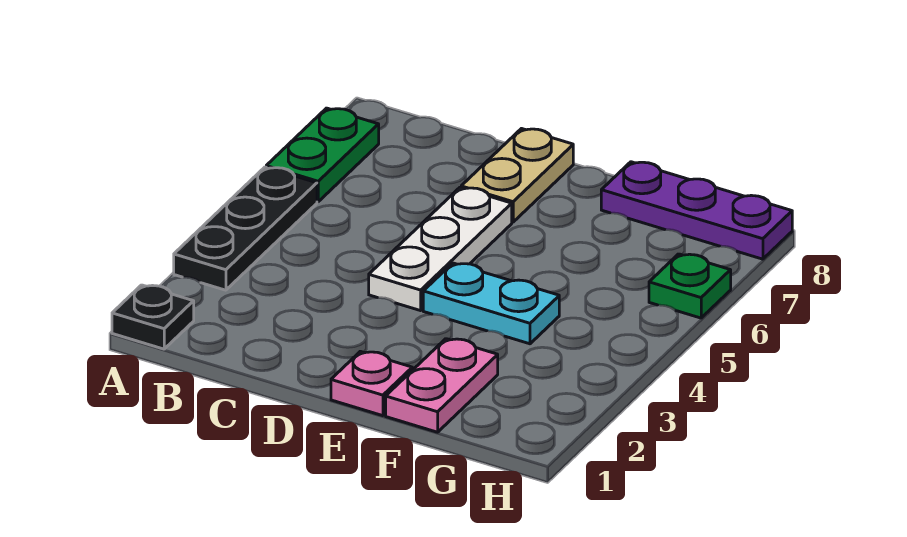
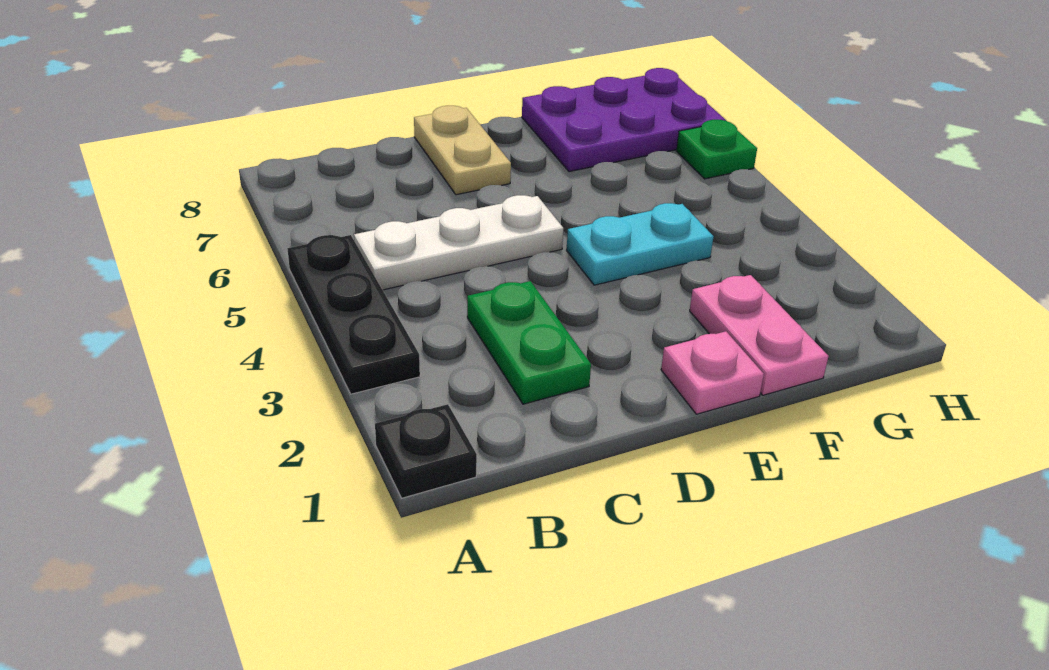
green plate A6:A7 level 1 -> green plate C2:C3 level 1
white plate D4:D6 level 1 -> white plate B5:D5 level 1
purple plate F8:H8 level 1 -> purple plate F7:H8 level 1

